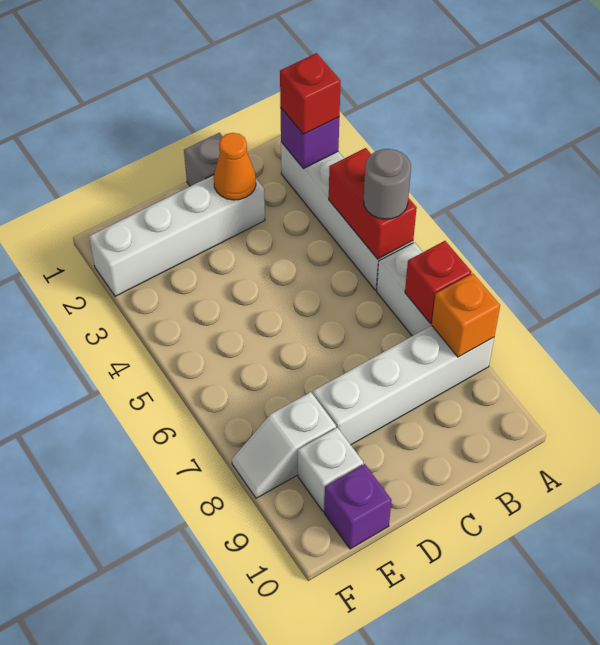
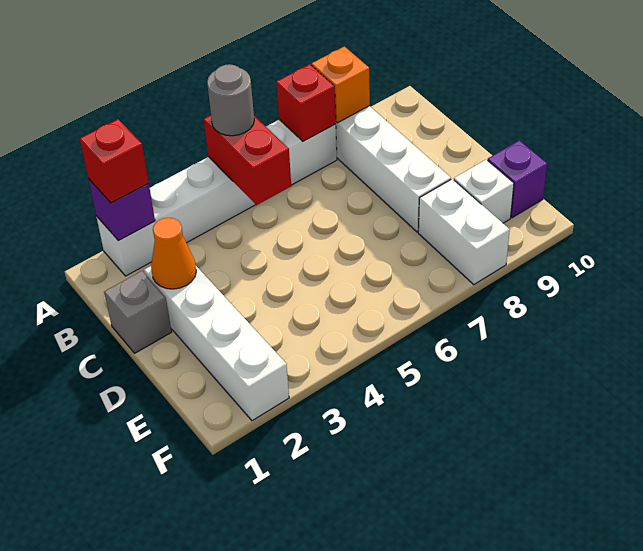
red brick A4:A5 level 2 -> red brick A5:B5 level 2
white slope E8:F8 level 1 top E -> white brick E8:F8 level 1

